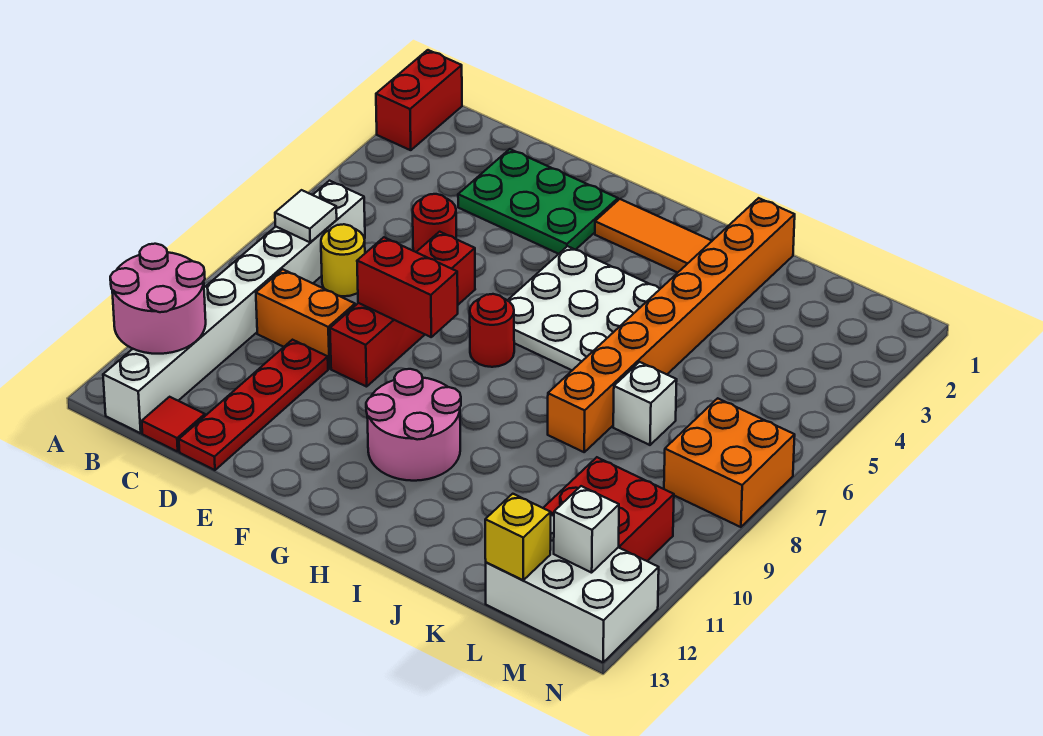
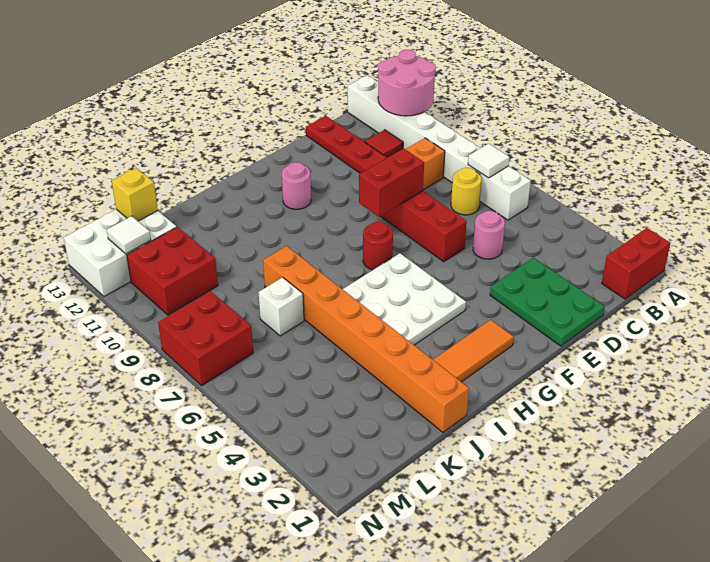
red brick A1:A2 level 1 -> red brick A1:B1 level 1
red tile C13 level 1 -> red tile C11 level 1
green plate D2:F3 level 1 -> green plate D1:E3 level 1
red round brick D5 level 1 -> pink round brick D5 level 1
pink round brick G10:H11 level 1 -> pink round brick G11 level 1
orange brick M7:N8 level 1 -> red brick M7:N8 level 1
white brick M12 level 2 -> white tile M12 level 2

